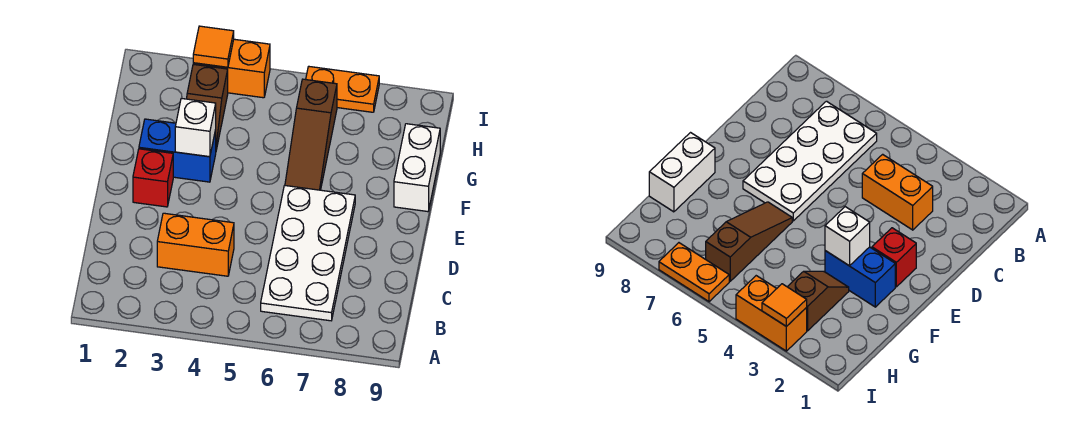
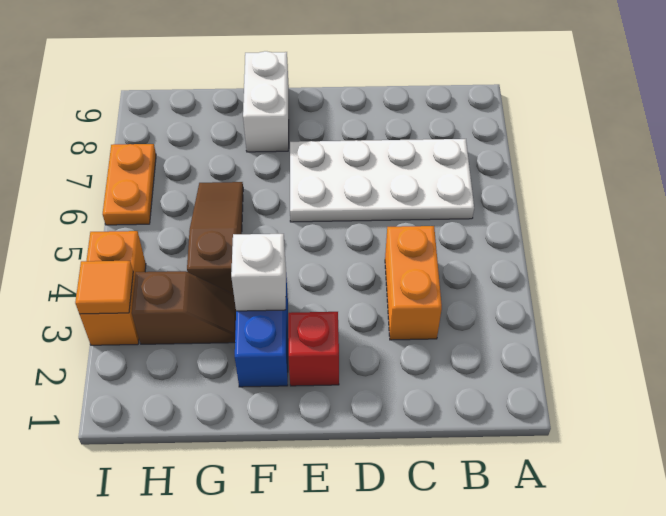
brown slope F6:H6 level 1 top H -> brown slope G4:G6 level 1 top 4
white brick F9:G9 level 1 -> white brick F8:F9 level 1

